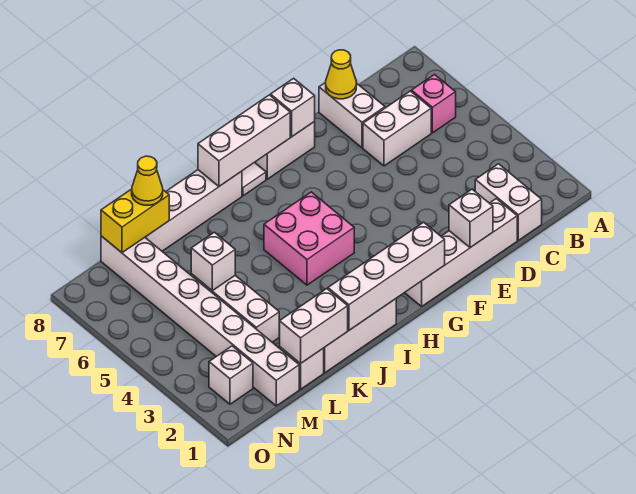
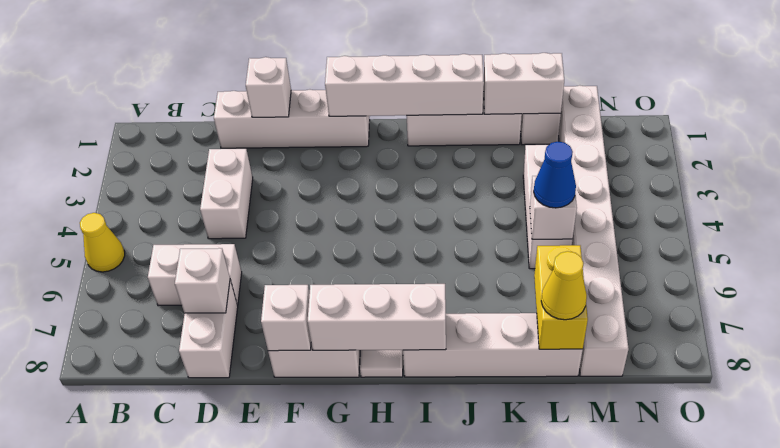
pink brick B6 level 1 -> none
white brick C1:C2 level 1 -> white brick D3:D4 level 1
yellow cone D8 level 2 -> yellow cone A5 level 1
pink brick H4:I5 level 1 -> none
none -> blue cone L5 level 3
yellow brick L8:M8 level 2 -> yellow brick L7:L8 level 2
white brick N2 level 1 -> white brick D7 level 2

